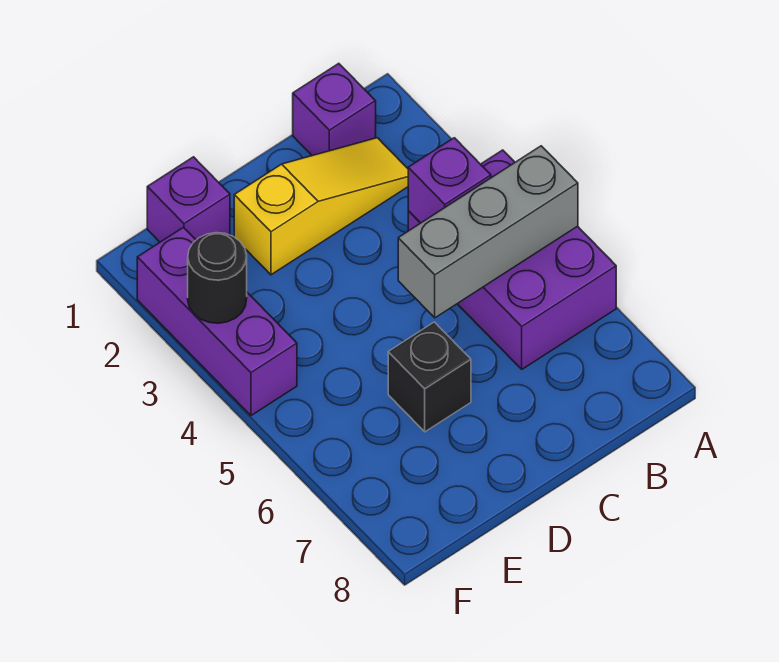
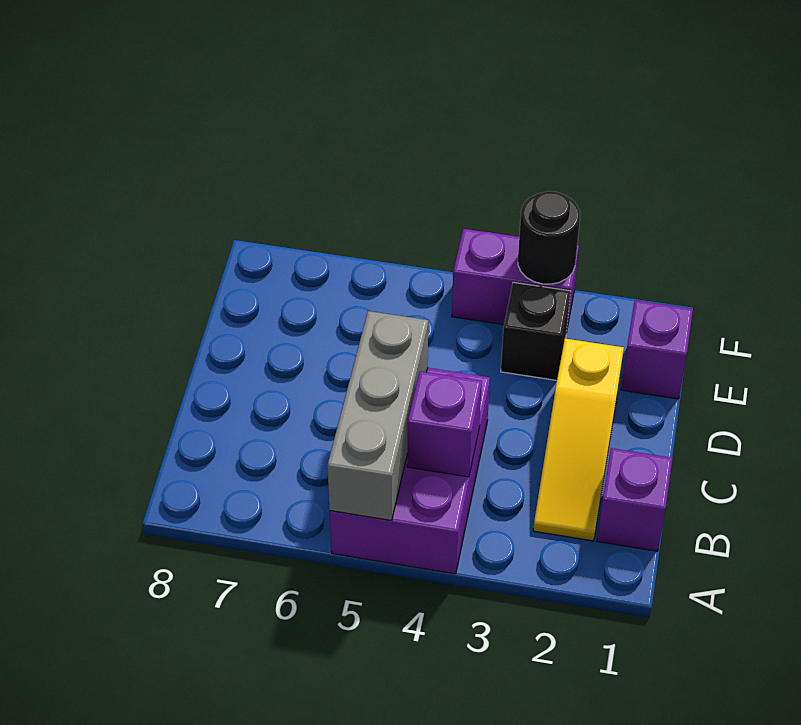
purple brick A4:B6 level 1 -> purple brick A4:C5 level 1
black brick D6 level 1 -> black brick E3 level 1
purple brick F2:F4 level 1 -> purple brick F3:F4 level 1

